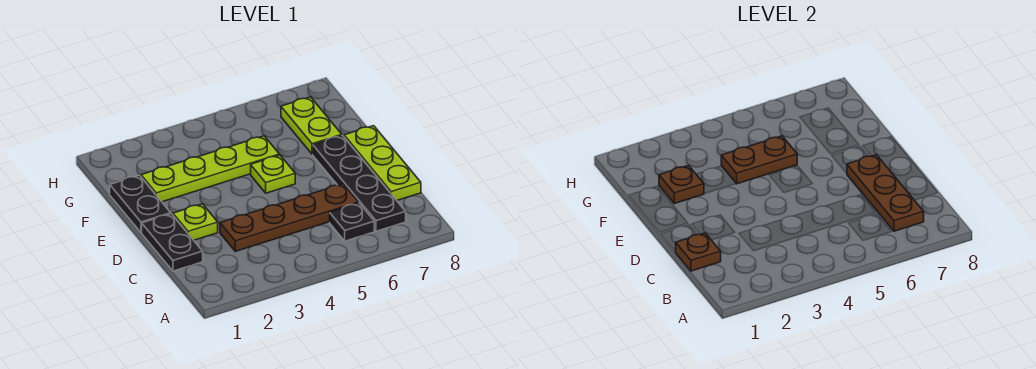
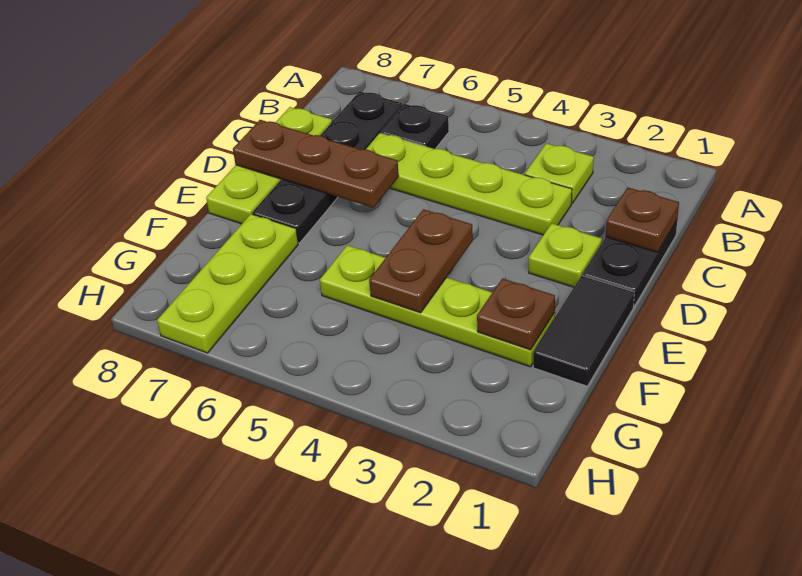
brown plate B7:D7 level 2 -> brown plate D6:D8 level 2
brown plate C3:C6 level 1 -> lime plate C3:C6 level 1
black plate E1:F1 level 1 -> black tile E1:F1 level 1
lime plate E5 level 1 -> lime plate B3 level 1
brown plate F4:F5 level 2 -> brown plate E4:F4 level 2
lime plate F7:G7 level 1 -> lime plate F7:H7 level 1

